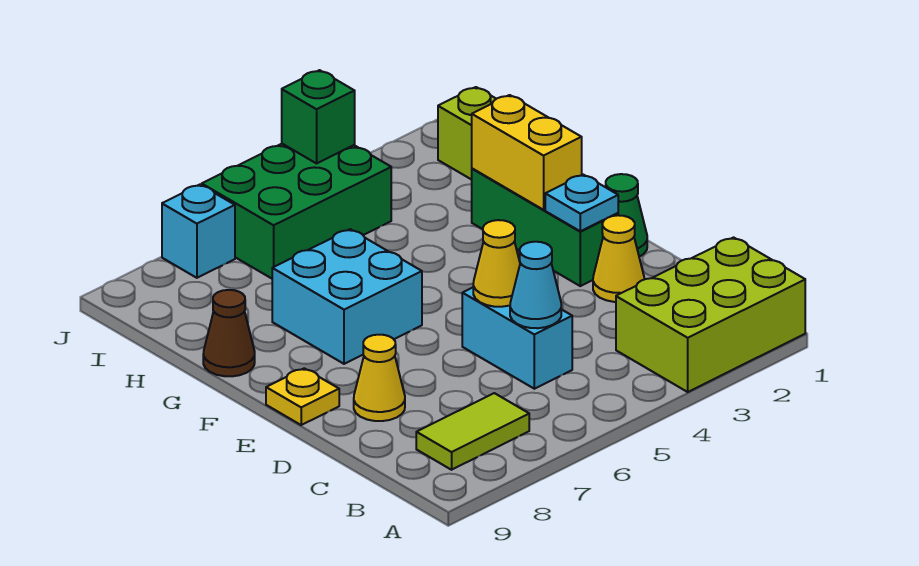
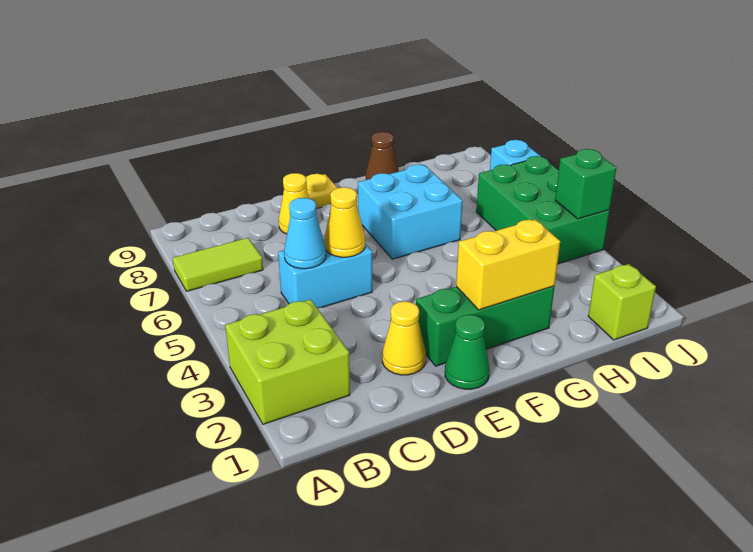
lime brick A1:B3 level 1 -> lime brick A2:B3 level 1
lime tile B7:B8 level 1 -> lime tile A7:B7 level 1
cyan plate E2 level 2 -> none

